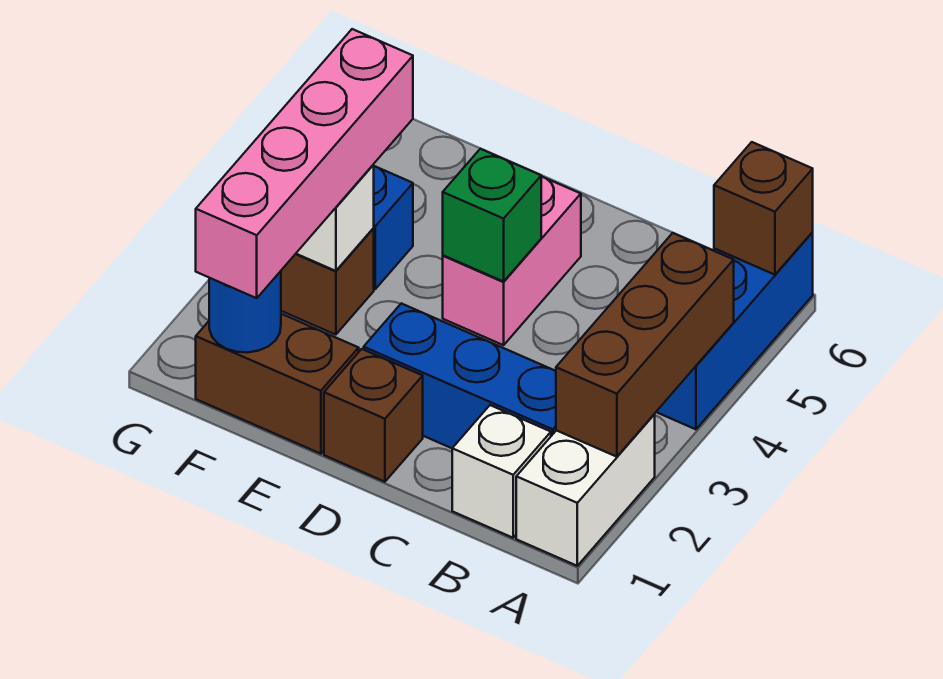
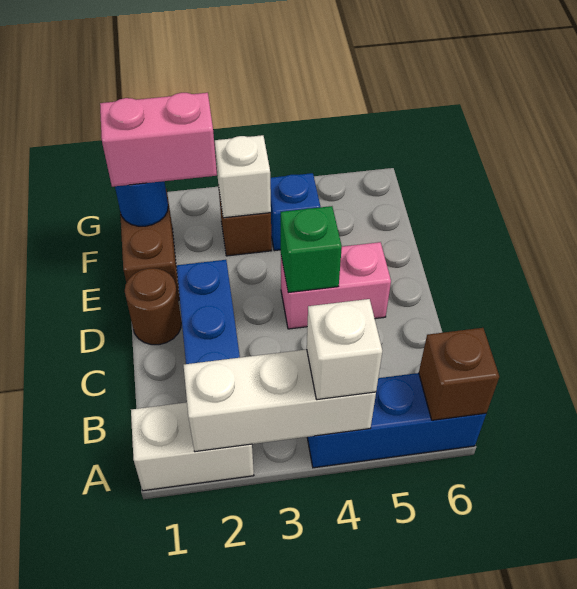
brown brick A2:A4 level 2 -> white brick A2:A4 level 2
white brick B1 level 1 -> white brick A4 level 3
brown brick D1 level 1 -> brown round brick D1 level 1
pink brick F1:F4 level 3 -> pink brick F1:F2 level 3

